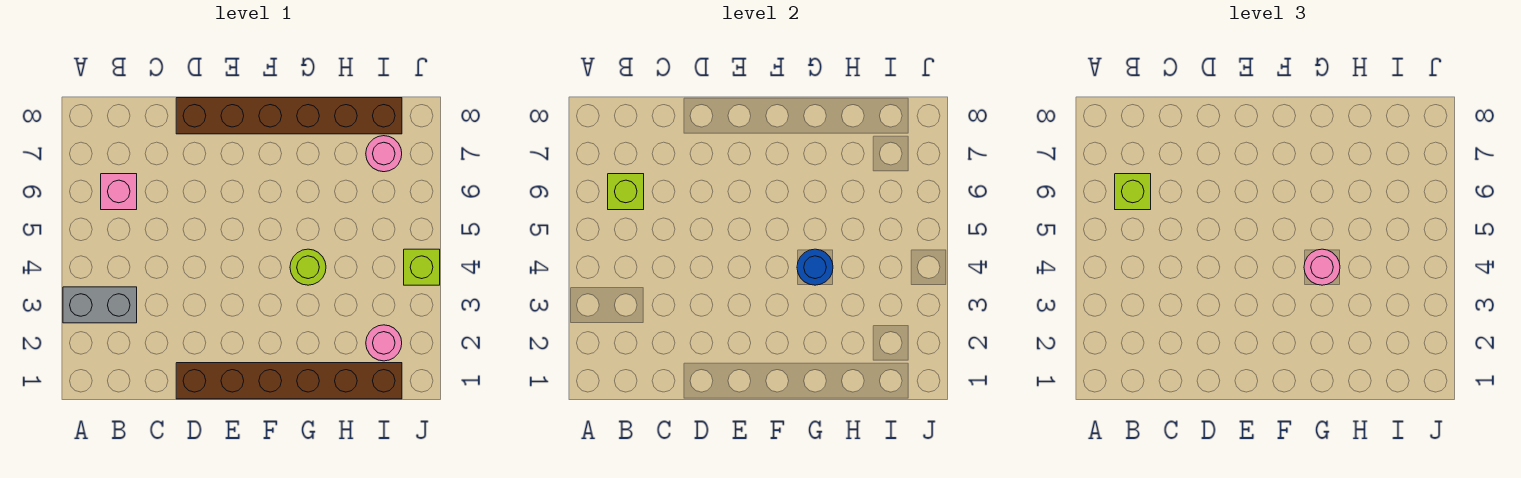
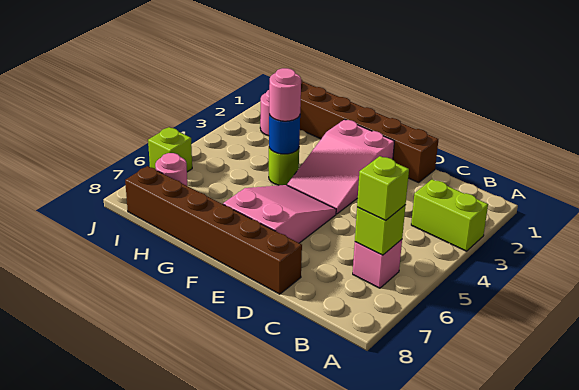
grey brick A3:B3 level 1 -> lime brick A3:B3 level 1
none -> pink slope E2:F4 level 1 top 2
none -> pink slope E5:F7 level 1 top 7
lime brick J4 level 1 -> lime brick J6 level 1

